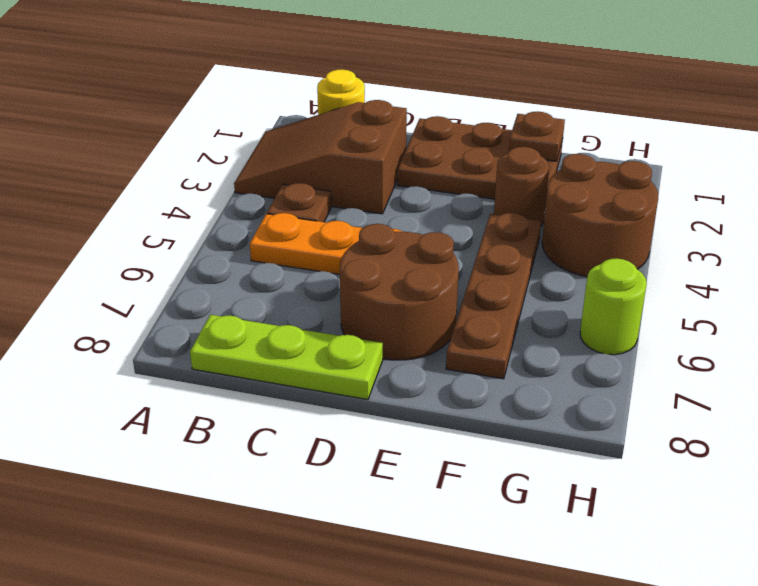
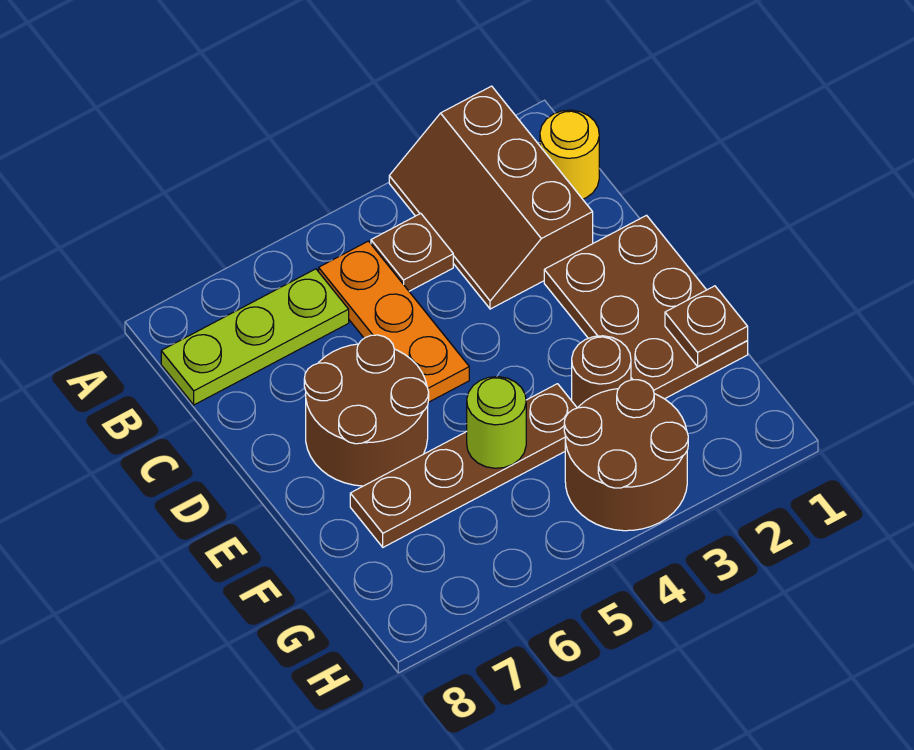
brown slope A2:C3 level 1 top C -> brown slope A2:C3 level 1 top 2
lime plate B8:D8 level 1 -> lime plate B6:B8 level 1
lime round brick H6 level 1 -> lime round brick F5 level 2

